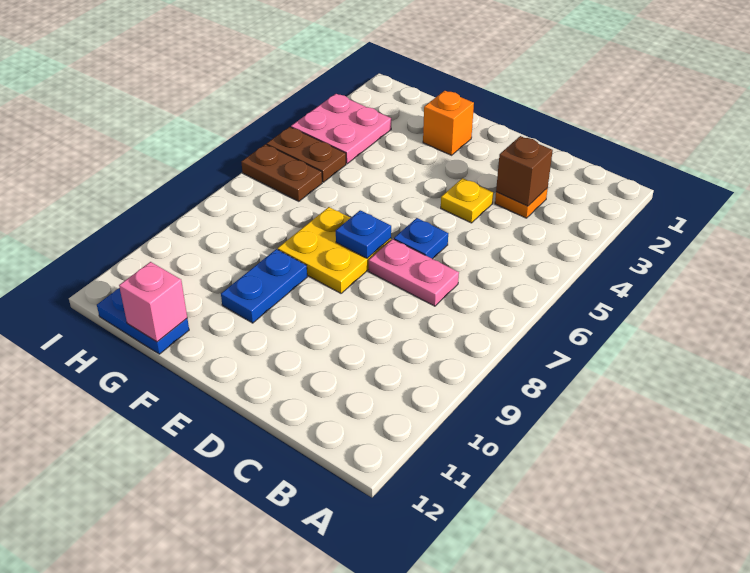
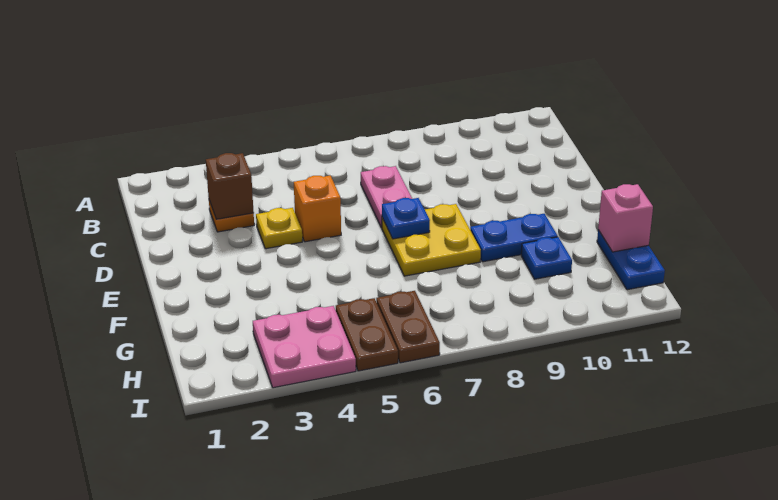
blue plate D6 level 1 -> blue plate G10 level 1
orange brick F2 level 1 -> orange brick D5 level 1

